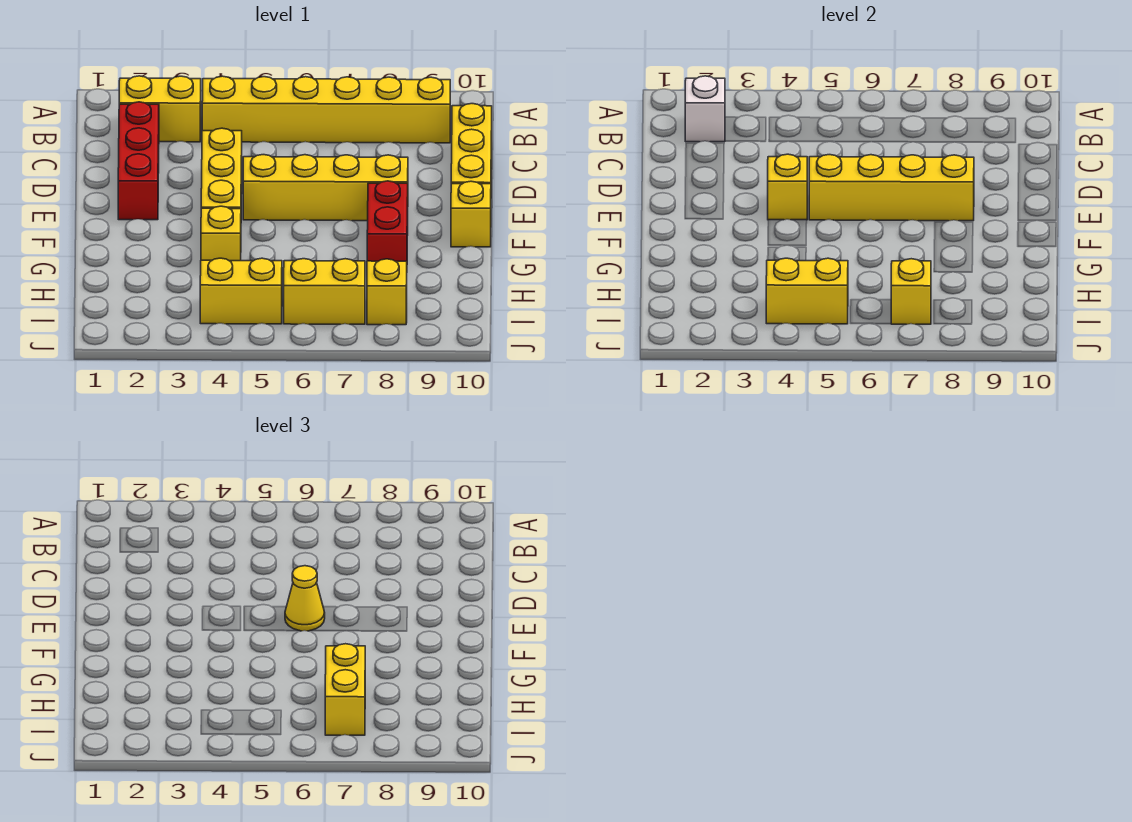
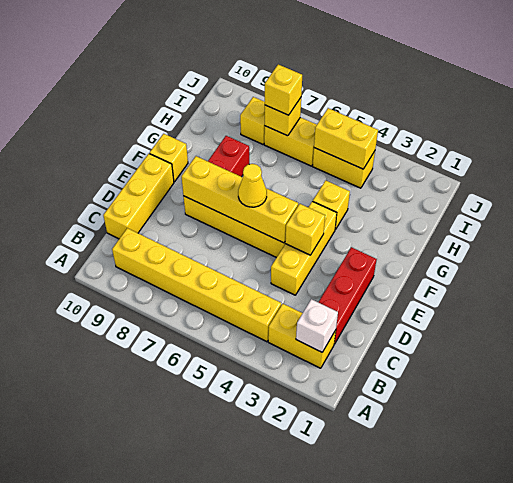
yellow brick H7:I7 level 3 -> yellow brick I7 level 3

